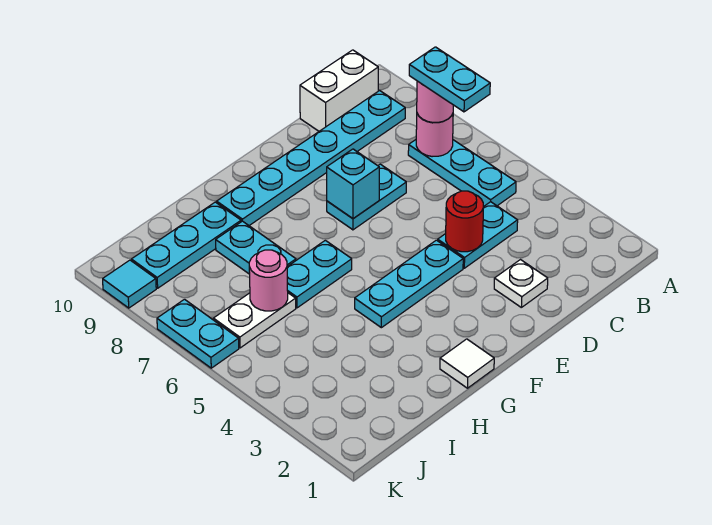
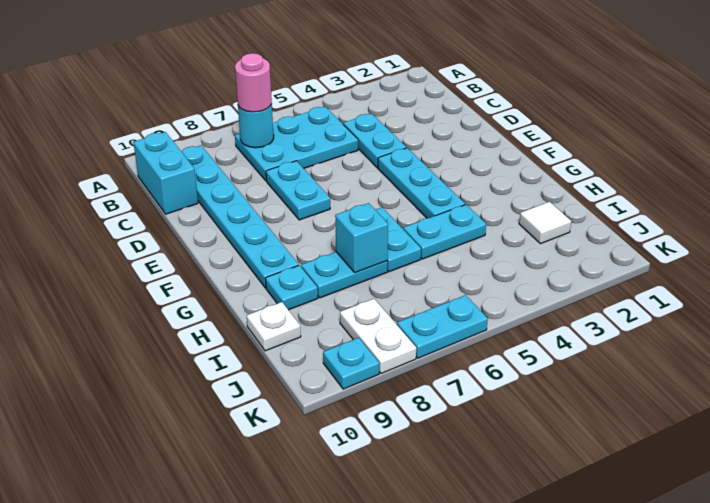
cyan plate B5:B7 level 1 -> cyan plate B5:C7 level 1
cyan plate B6:B7 level 4 -> cyan plate H4:H5 level 1
pink round brick B7 level 2 -> cyan round brick B7 level 2
white brick B10:C10 level 1 -> cyan brick B10:C10 level 1
white plate D2 level 1 -> white plate I10 level 1
red round brick D4 level 2 -> none
cyan brick E7 level 2 -> cyan brick H7 level 2
white tile G1 level 1 -> white tile I2 level 1
cyan plate H9:J9 level 1 -> cyan plate H9 level 1
white plate I6:J6 level 1 -> white plate J8:K8 level 1
pink round brick I6 level 2 -> none
cyan tile K9 level 1 -> cyan plate K9 level 1

